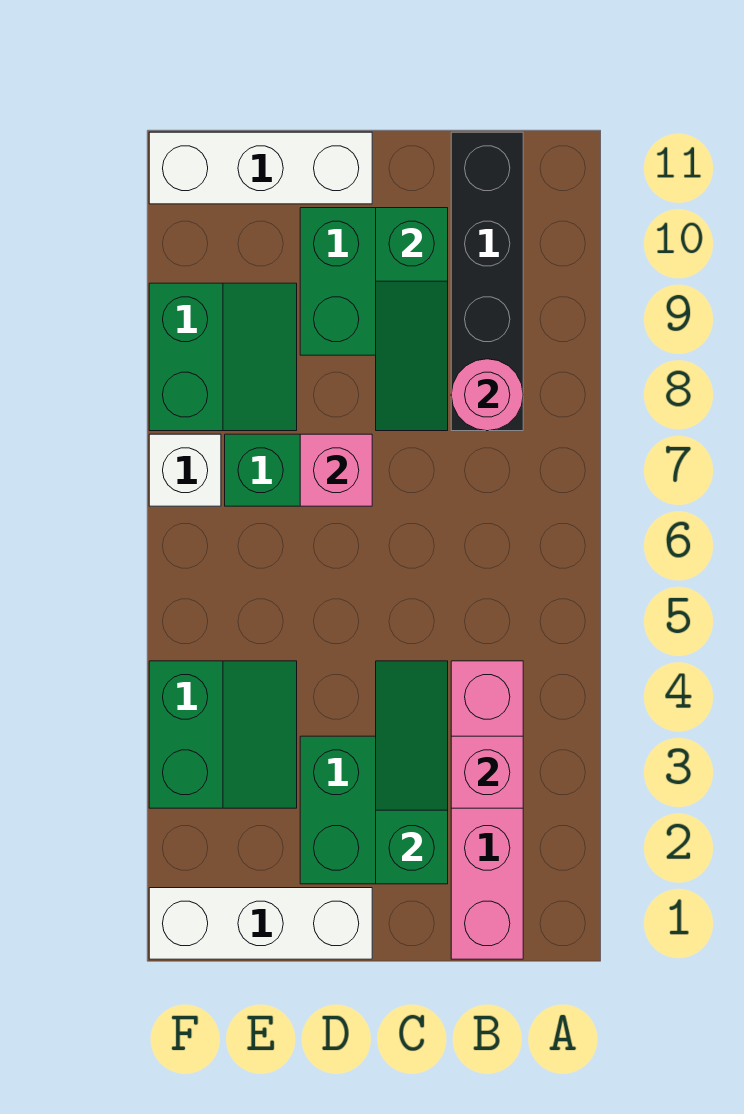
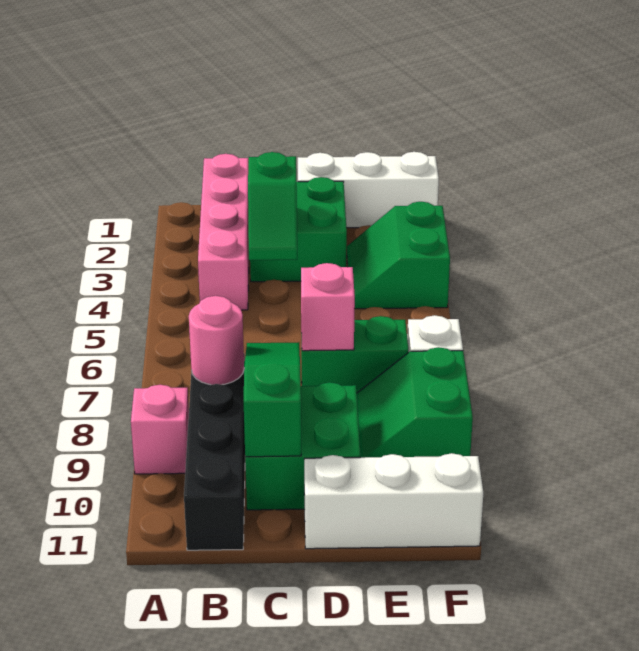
pink brick B3 level 2 -> pink brick A9 level 1
green slope C2:C4 level 2 top 2 -> green slope C3:C4 level 2 top 3

